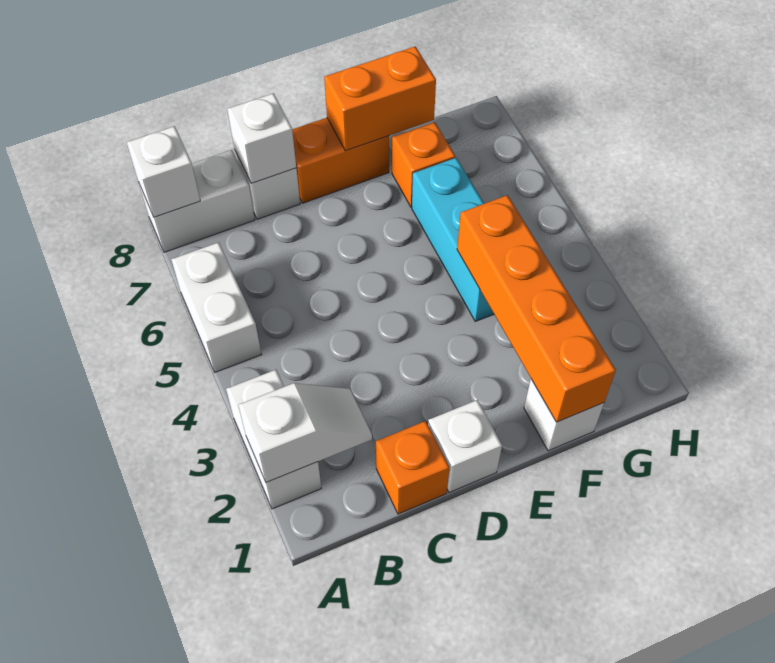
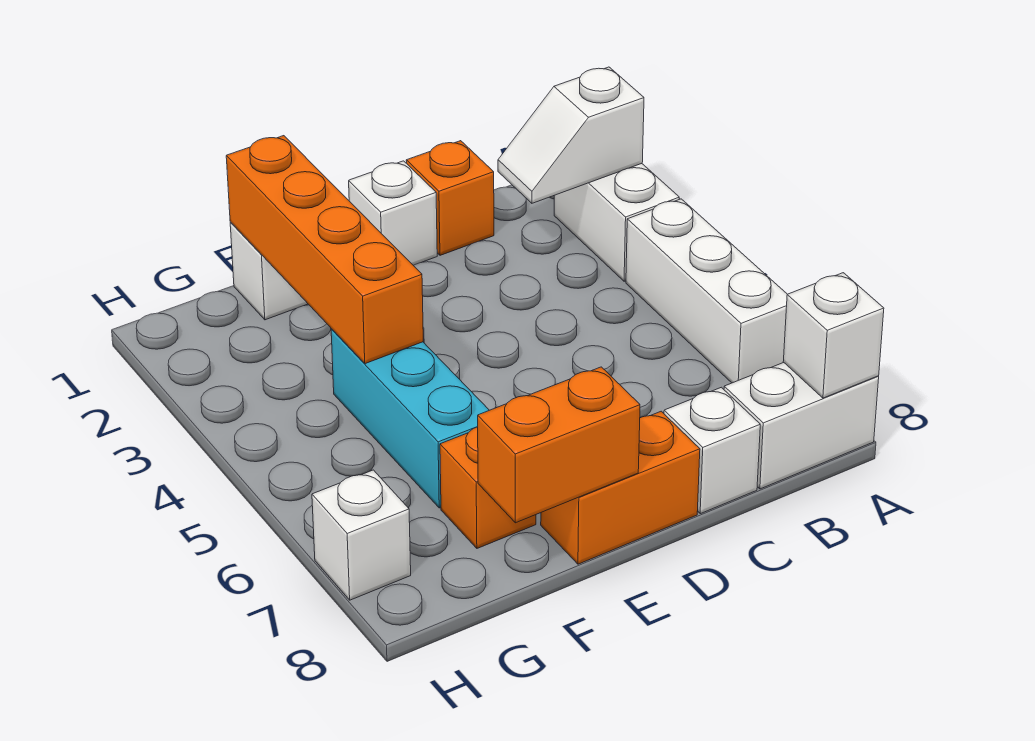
white brick A5:A6 level 1 -> white brick A4:A6 level 1
white brick C8 level 2 -> white brick H7 level 1

